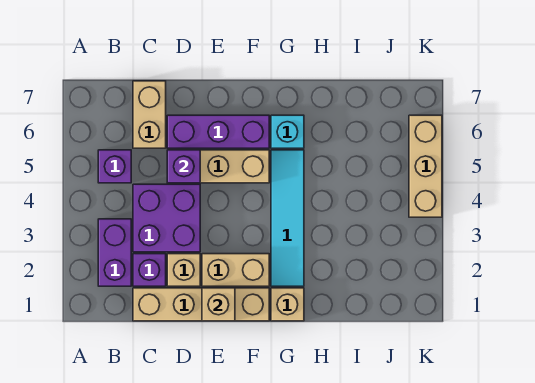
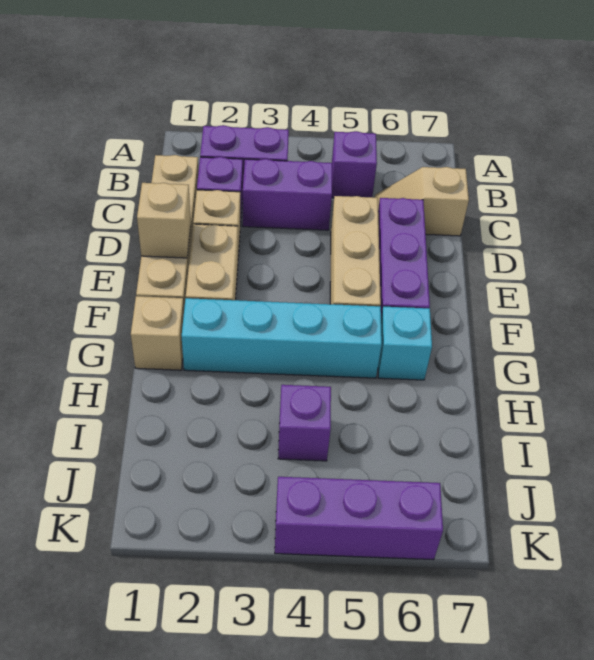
purple brick C3:D4 level 1 -> purple brick C3:C4 level 1
tan brick C6:C7 level 1 -> tan slope C6:C7 level 1 top 7
purple brick D5 level 2 -> purple brick I4 level 1
cyan tile G2:G5 level 1 -> cyan brick G2:G5 level 1
tan brick K4:K6 level 1 -> purple brick K4:K6 level 1

